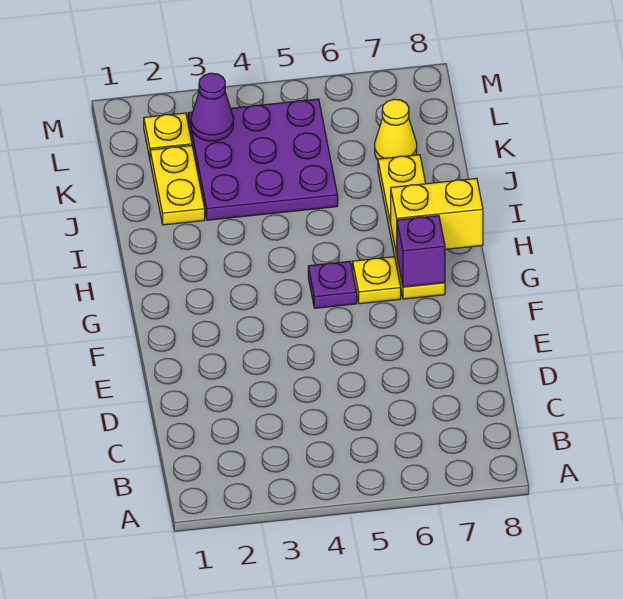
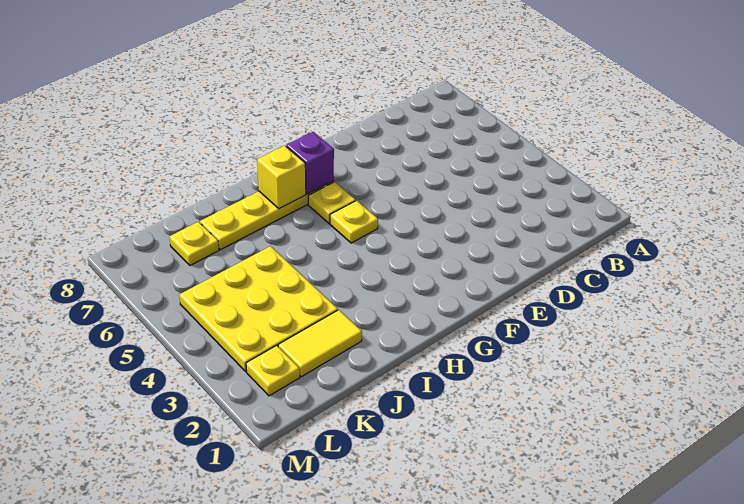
purple plate G5 level 1 -> yellow plate G5 level 1
yellow brick H7:H8 level 2 -> yellow brick H7 level 2
yellow plate J2:K2 level 1 -> yellow tile J2:K2 level 1
purple plate J3:L5 level 1 -> yellow plate J3:L5 level 1
yellow cone K7 level 1 -> yellow plate K7 level 1
purple cone L3 level 2 -> none

